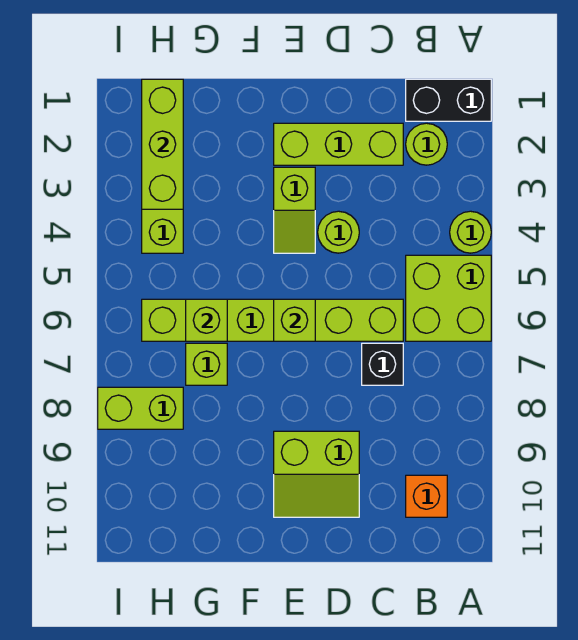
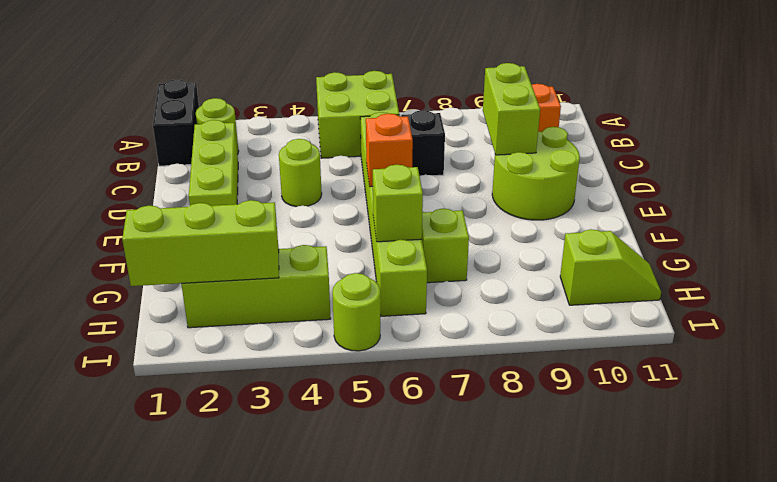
lime round brick A4 level 1 -> lime round brick I5 level 1
lime slope D9:E10 level 1 top 9 -> lime round brick D9:E10 level 1
lime slope E3:E4 level 1 top 3 -> lime slope H10:H11 level 1 top 10
lime brick E6 level 2 -> orange brick E6 level 2
lime brick H8:I8 level 1 -> lime brick C9:D9 level 2

